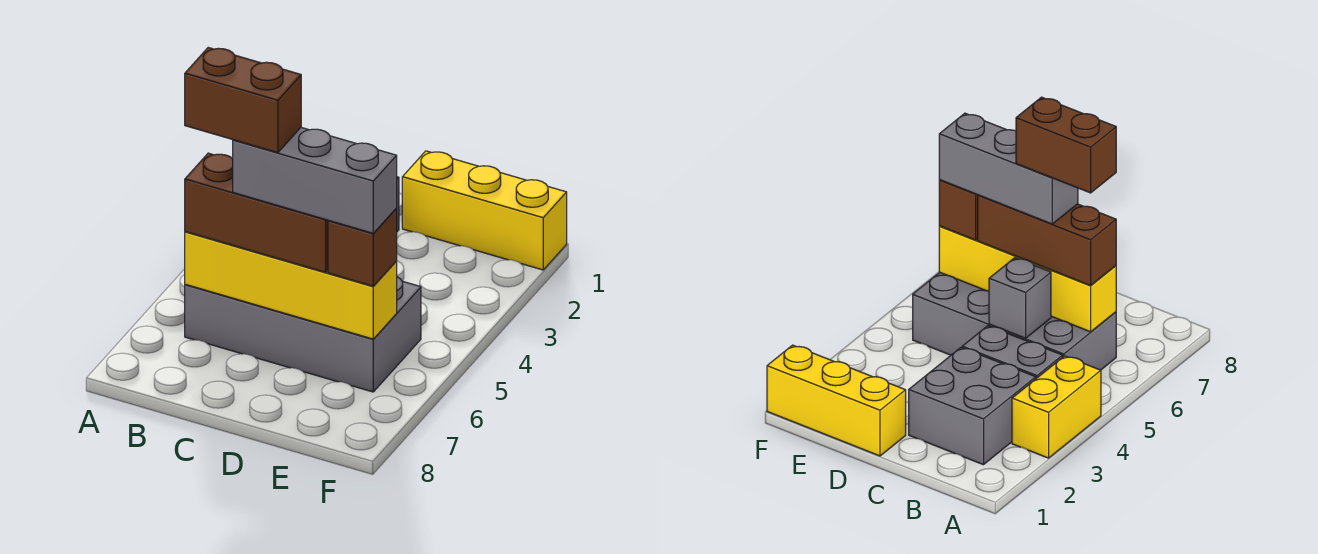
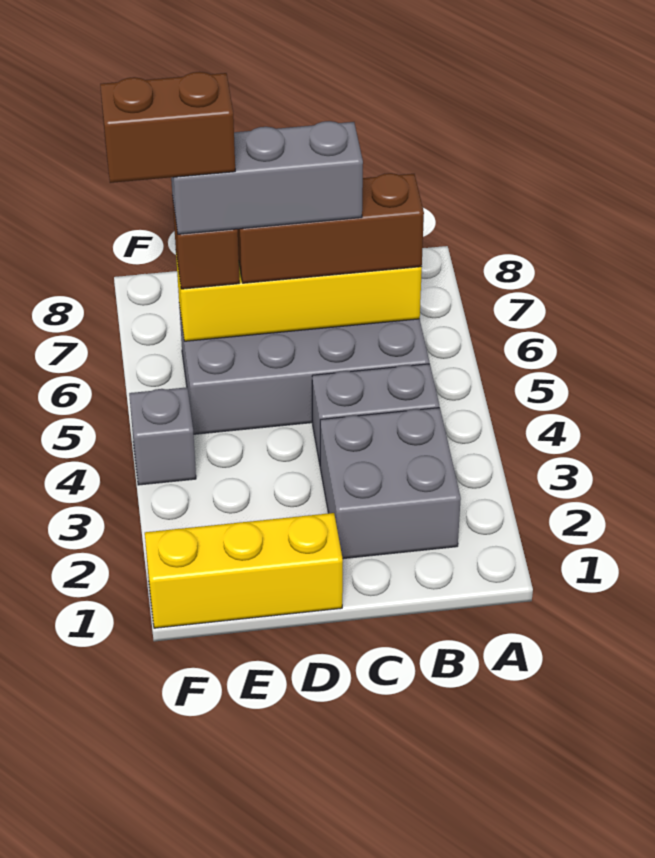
yellow brick A3:A4 level 1 -> none
brown brick B6:C6 level 5 -> brown brick E6:F6 level 5
grey brick C5 level 2 -> grey brick F4 level 1

